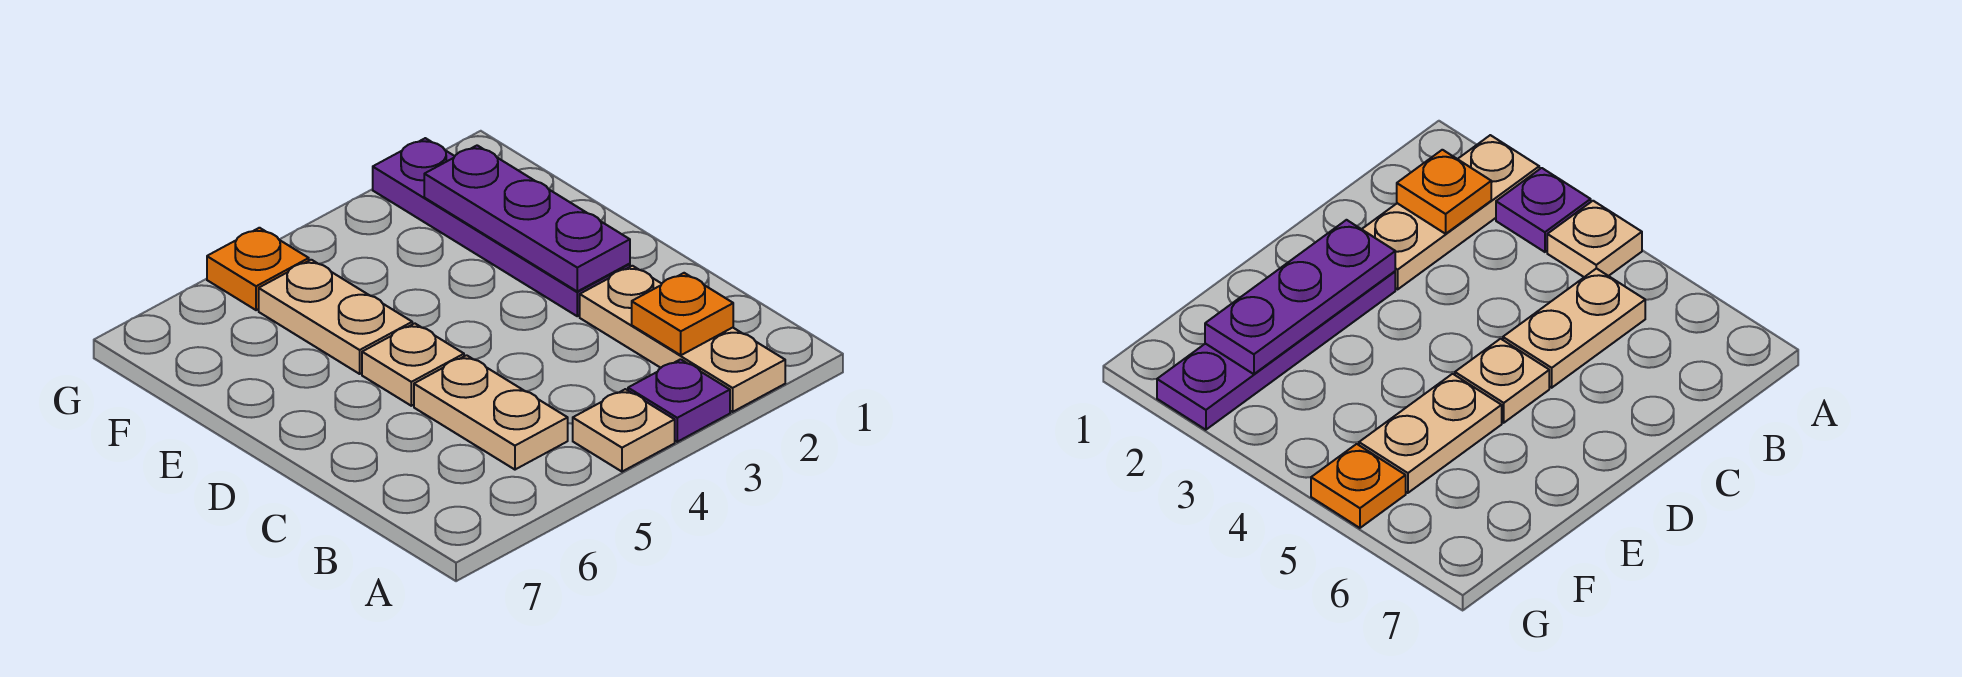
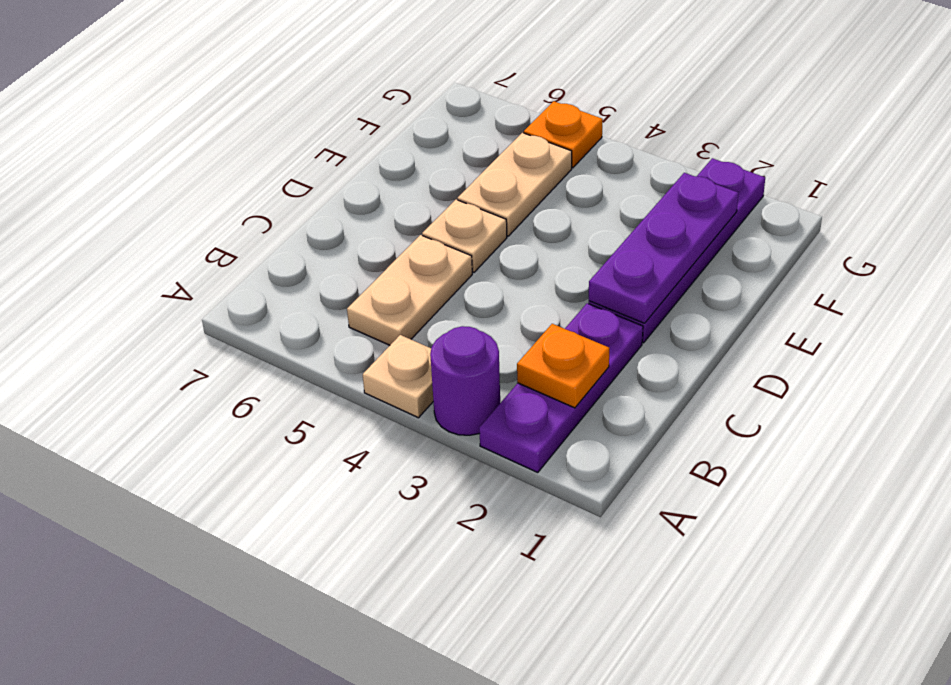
tan plate A2:C2 level 1 -> purple plate A2:C2 level 1
purple plate A3 level 1 -> purple round brick A3 level 1

